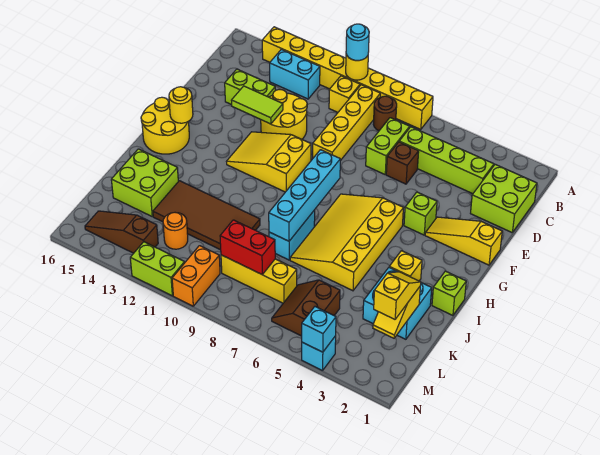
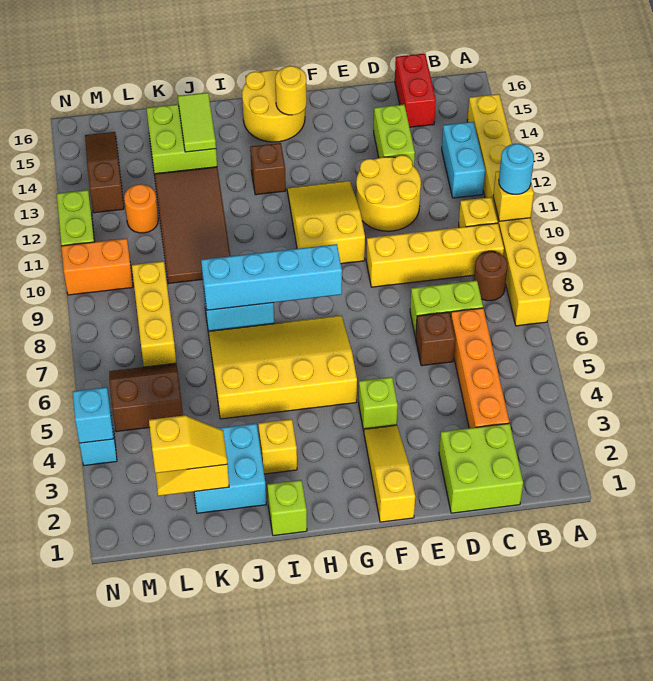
yellow round brick A10 level 2 -> yellow brick A10 level 2
lime brick C3:C6 level 1 -> orange brick C3:C6 level 1
lime tile E12:E13 level 2 -> lime tile J14:J15 level 2
none -> brown brick H13 level 1
red brick L8:L9 level 2 -> red brick C15:C16 level 1

